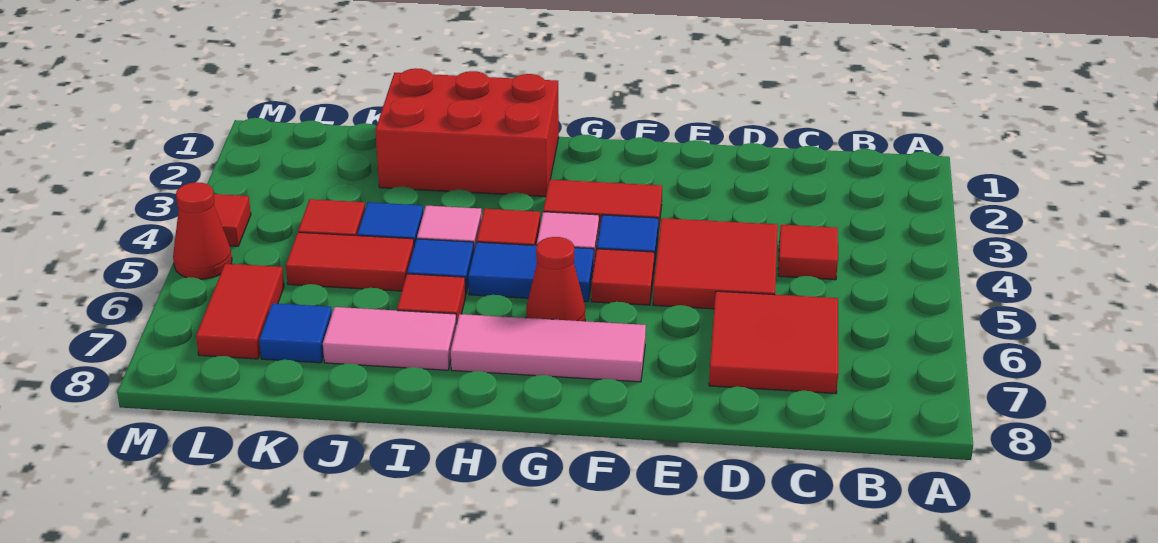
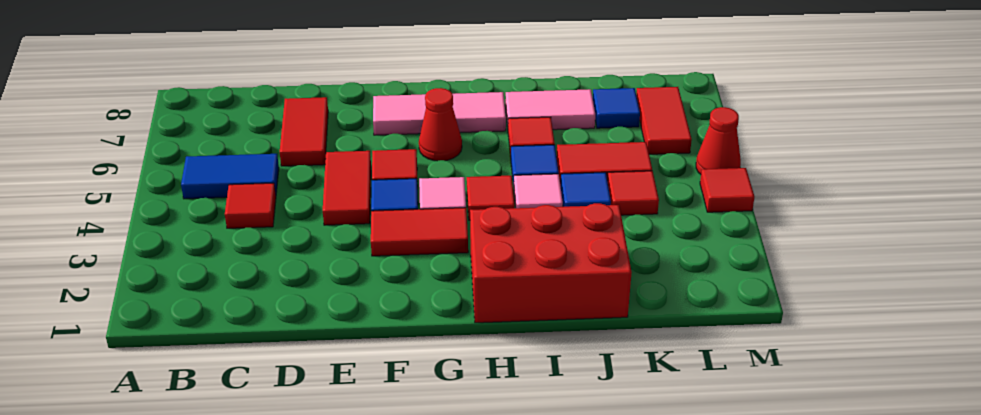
red tile C6:D7 level 1 -> red tile D6:D7 level 1
red tile D4:E5 level 1 -> red tile E4:E5 level 1
blue tile G5:H5 level 1 -> blue tile B5:C5 level 1

